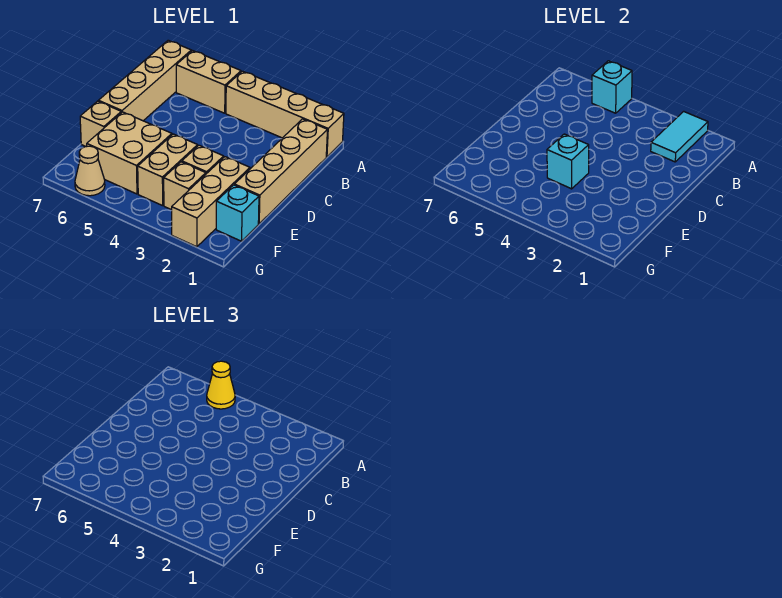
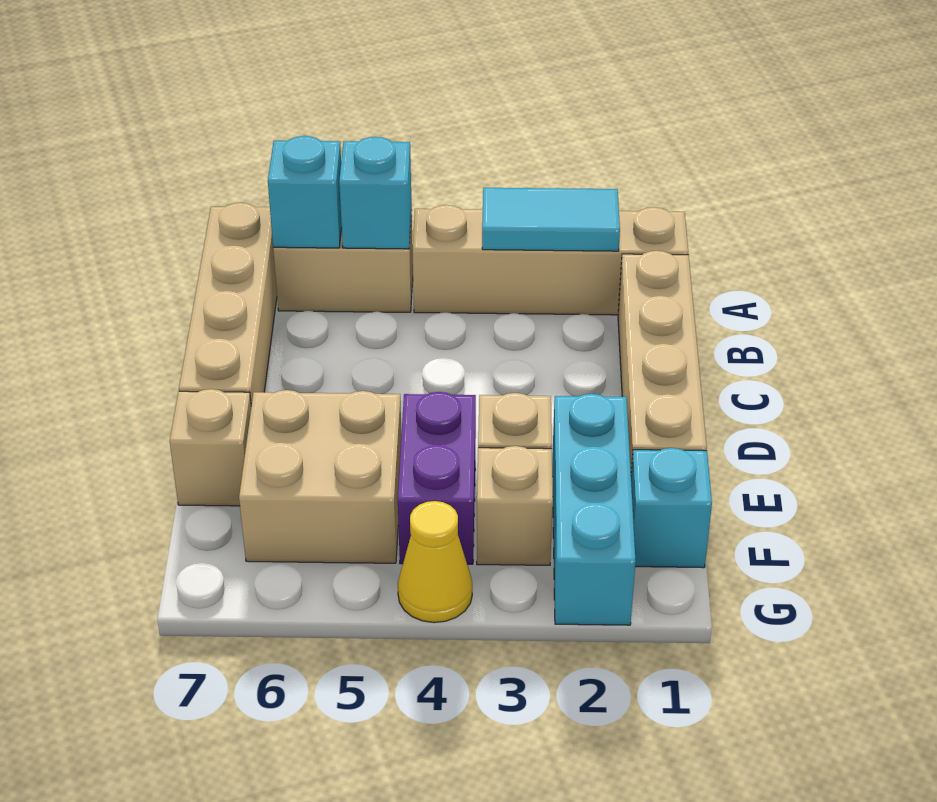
cyan tile A2:B2 level 2 -> cyan tile A2:A3 level 2
yellow cone A5 level 3 -> yellow cone G4 level 1
tan brick E2:G2 level 1 -> cyan brick E2:G2 level 1
tan brick E4:F4 level 1 -> purple brick E4:F4 level 1
cyan brick E4 level 2 -> cyan brick A6 level 2
tan cone G6 level 1 -> none

